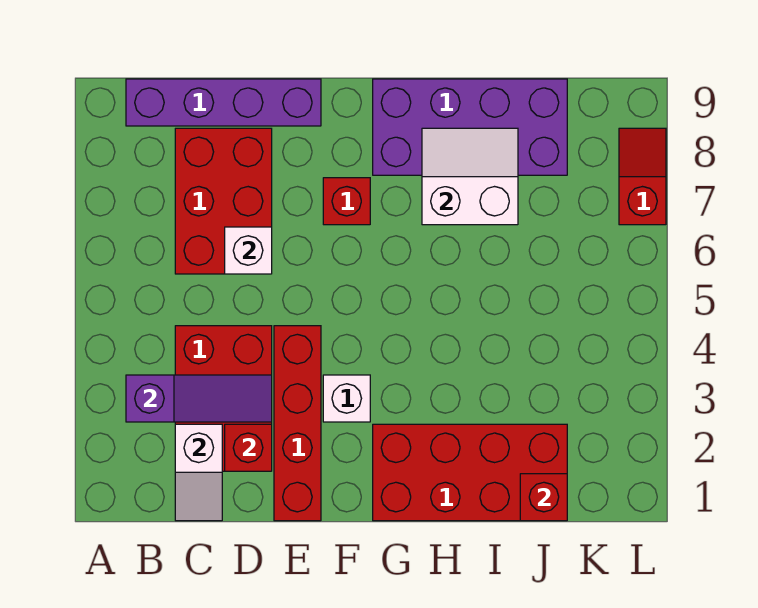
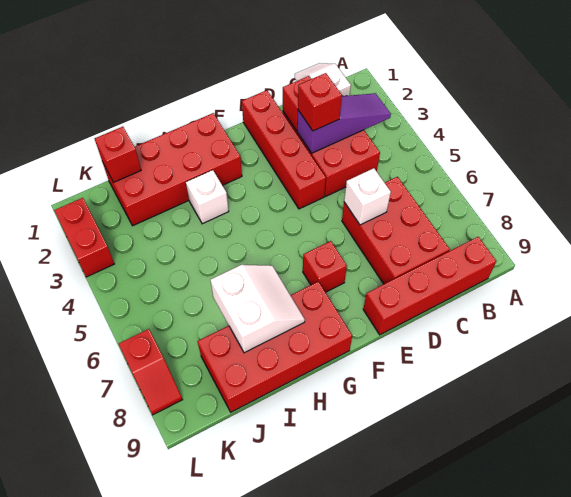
purple slope B3:D3 level 2 top B -> purple slope B3:D3 level 2 top D
purple brick B9:E9 level 1 -> red brick B9:E9 level 1
none -> red brick D3 level 3
white brick F3 level 1 -> white brick H3 level 1
purple brick G8:J9 level 1 -> red brick G8:J9 level 1
white slope H7:I8 level 2 top 7 -> white slope H7:I8 level 2 top I
none -> red brick L2:L3 level 1

